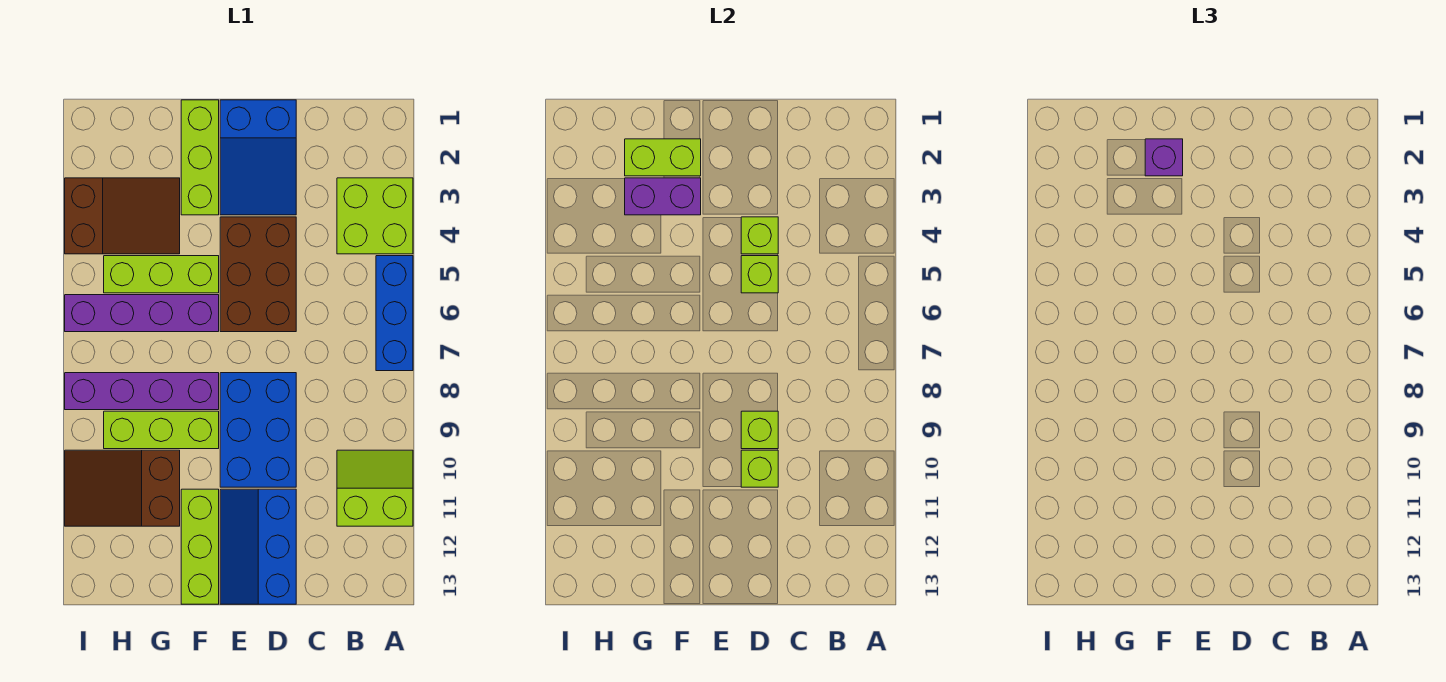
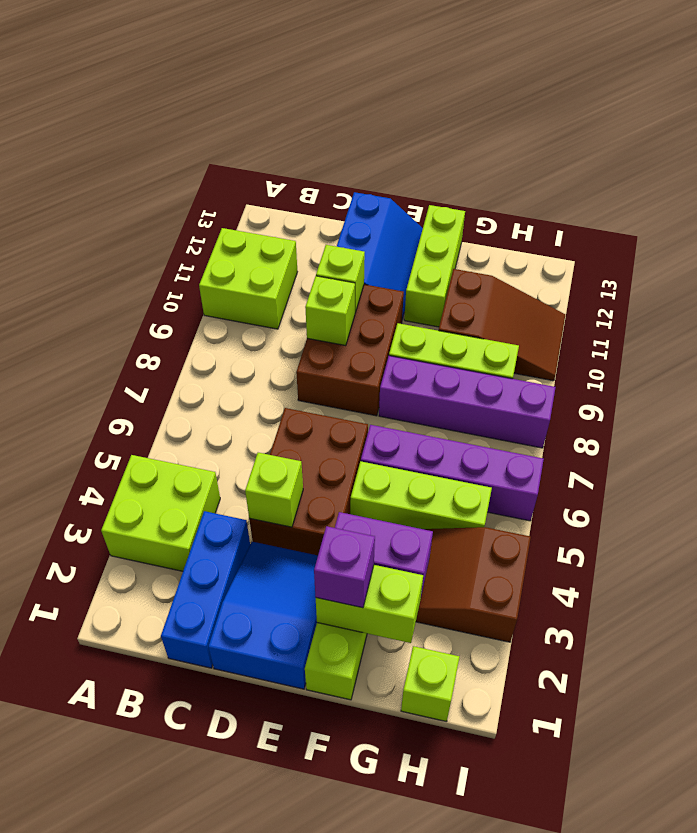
blue brick A5:A7 level 1 -> blue brick C1:C3 level 1
lime slope A10:B11 level 1 top 11 -> lime brick A10:B11 level 1
lime brick D5 level 2 -> lime brick H1 level 1
blue brick D8:E10 level 1 -> brown brick D8:E10 level 1

